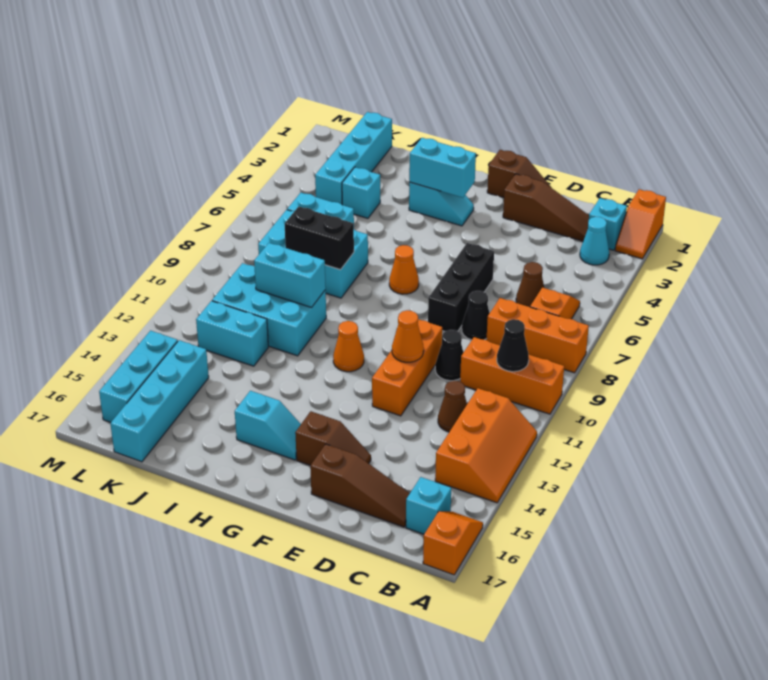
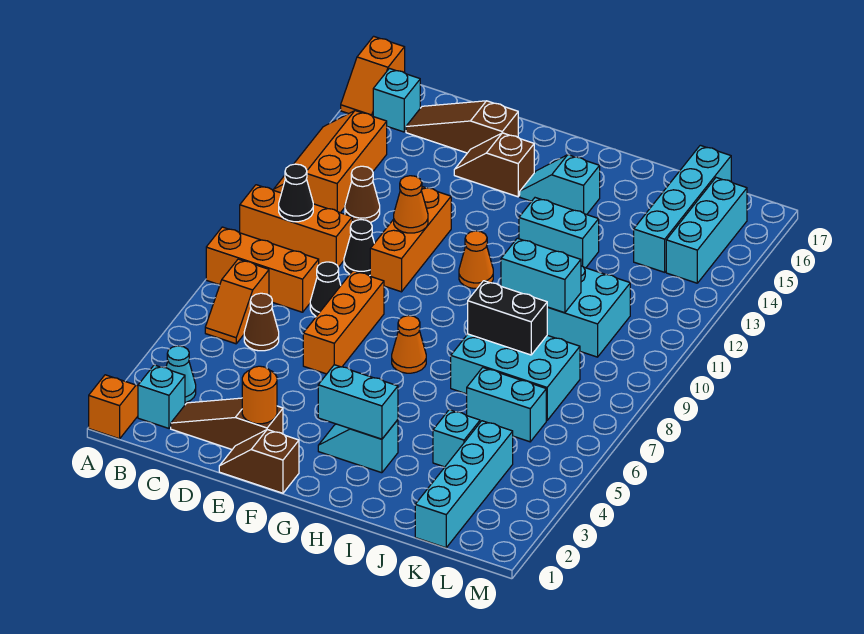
none -> orange round brick E2 level 2
black brick E6:E8 level 1 -> orange brick E6:E8 level 1
cyan brick J12:K12 level 1 -> cyan brick H13:I13 level 1

